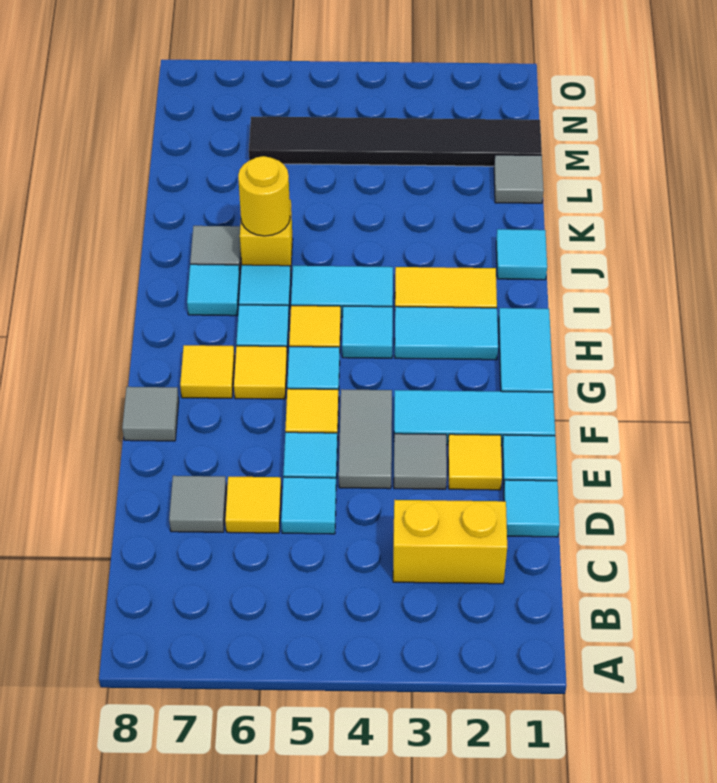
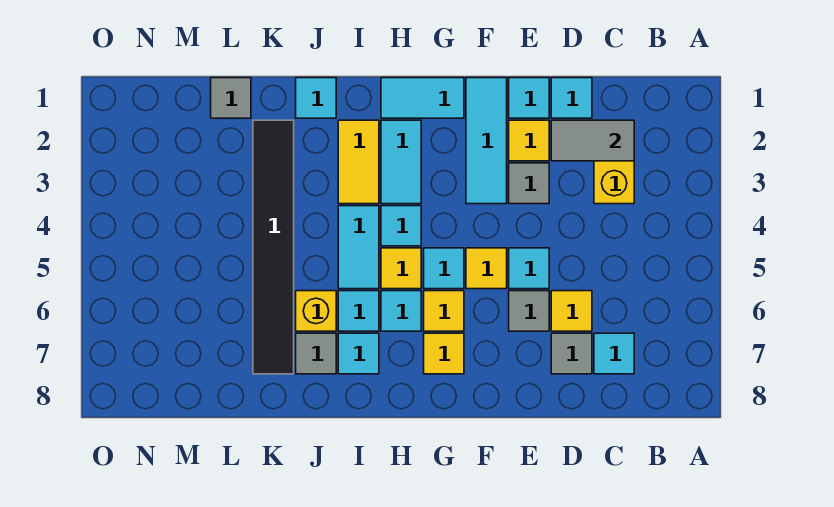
cyan tile D5 level 1 -> cyan tile C7 level 1
grey tile E4:F4 level 1 -> grey tile C2:D2 level 2
grey tile F8 level 1 -> grey tile E6 level 1
yellow round brick J6 level 2 -> none
black tile M1:M6 level 1 -> black tile K2:K7 level 1

